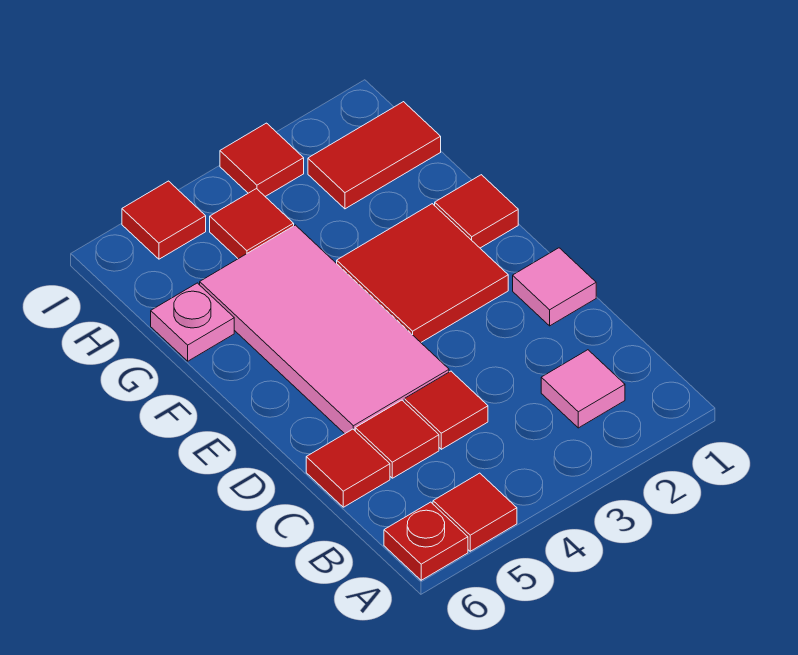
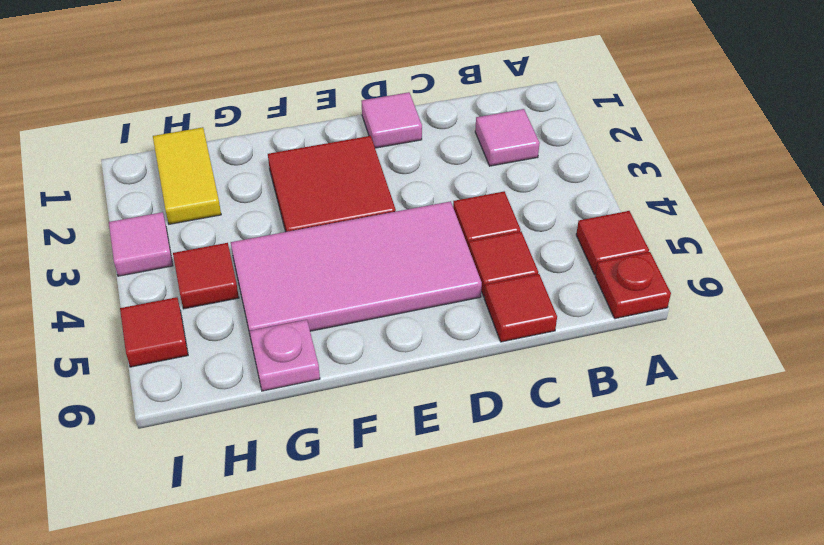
red tile F1 level 1 -> none
red tile H1:H2 level 1 -> yellow tile H1:H2 level 1
red tile I3 level 1 -> pink tile I3 level 1

